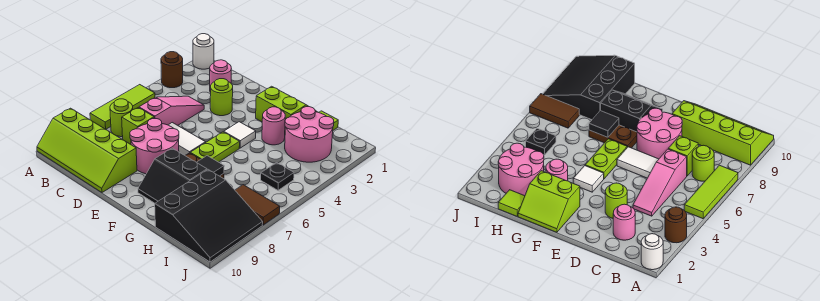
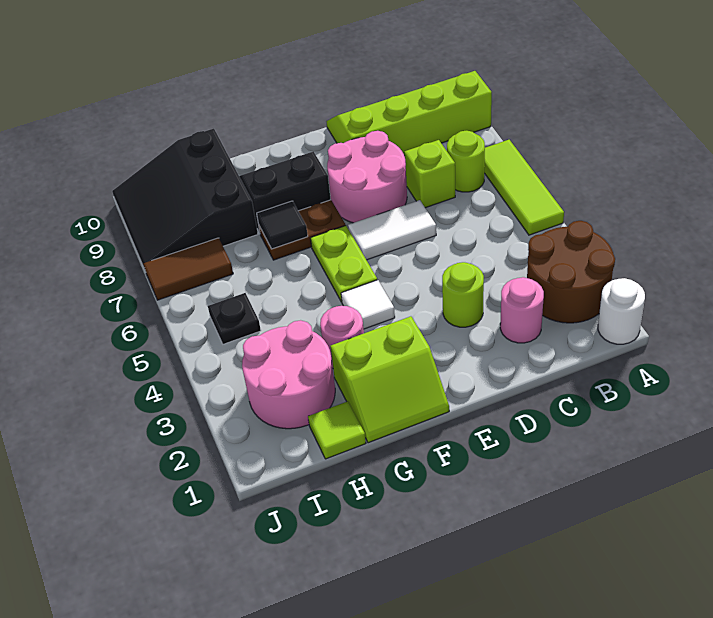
brown round brick A3 level 1 -> brown round brick A2:B3 level 1
pink slope C4:C6 level 1 top 6 -> none

